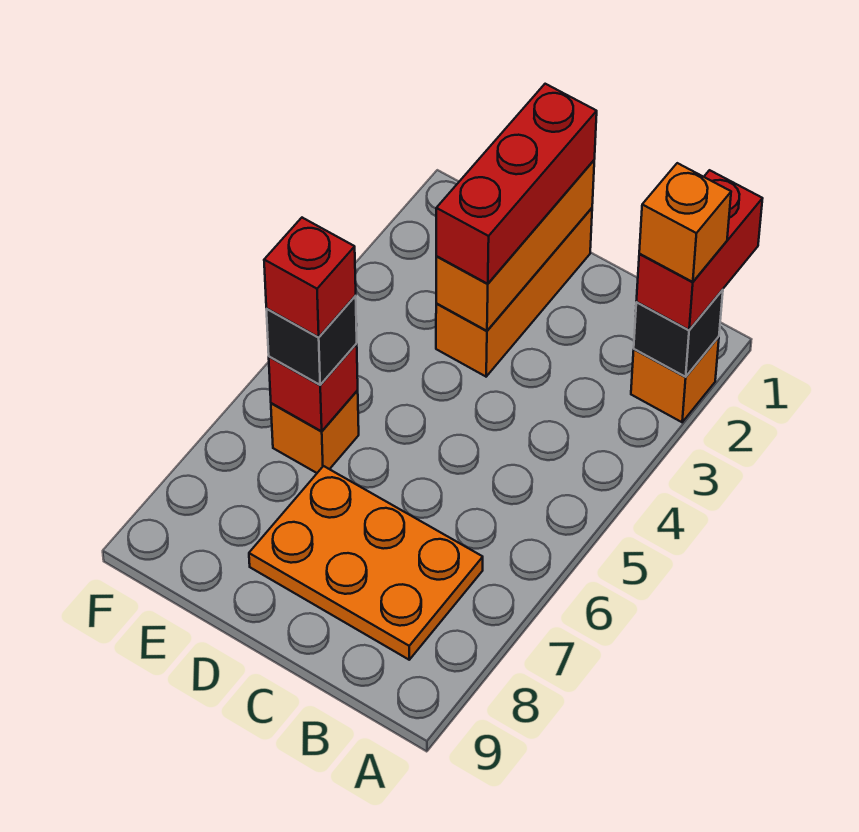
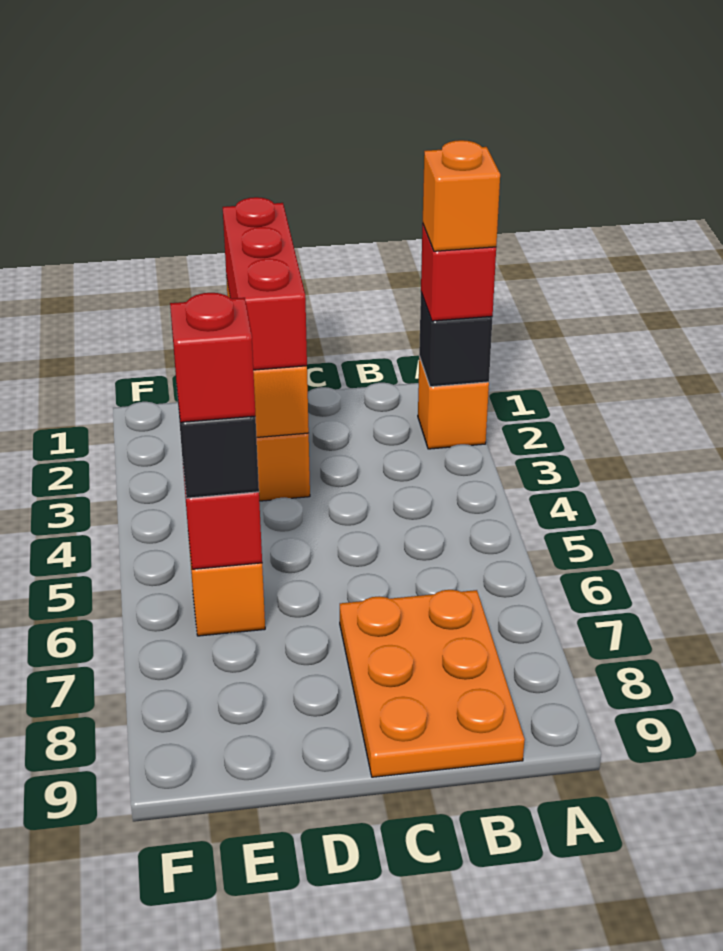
red brick A1:A2 level 3 -> red brick A2 level 3
orange plate B7:D8 level 1 -> orange plate B7:C9 level 1

